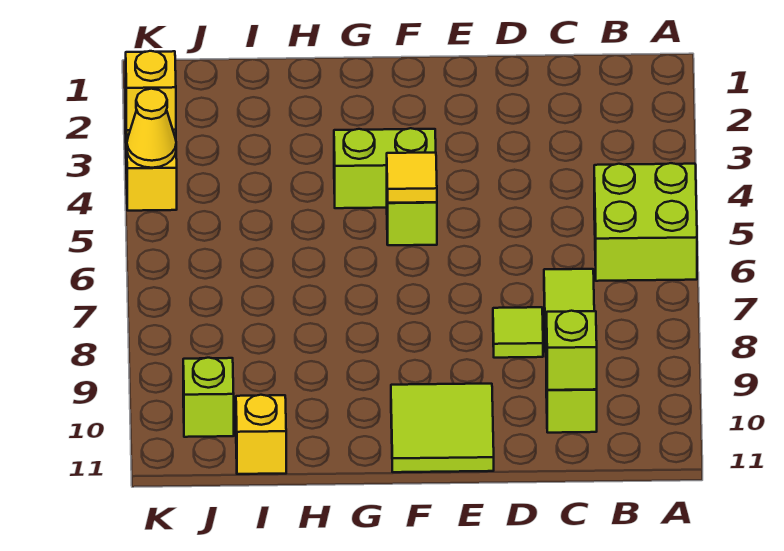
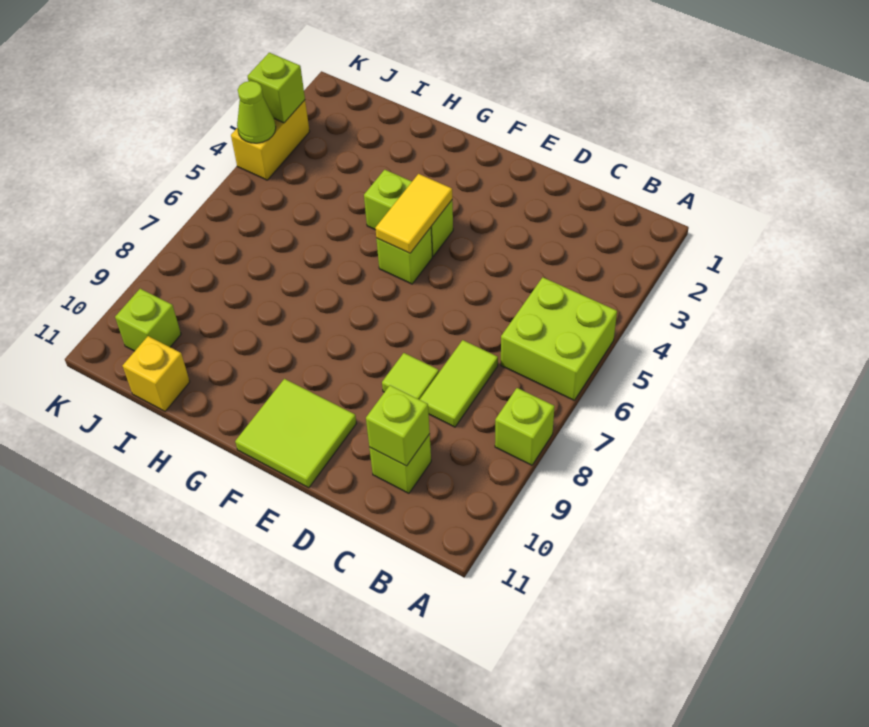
none -> lime brick A8 level 1
yellow tile F5 level 2 -> yellow tile F4:F5 level 2
yellow brick K3 level 2 -> lime brick K3 level 2
yellow cone K4 level 2 -> lime cone K4 level 2

